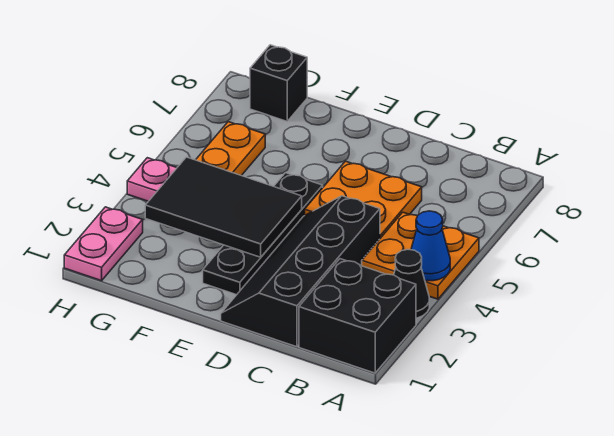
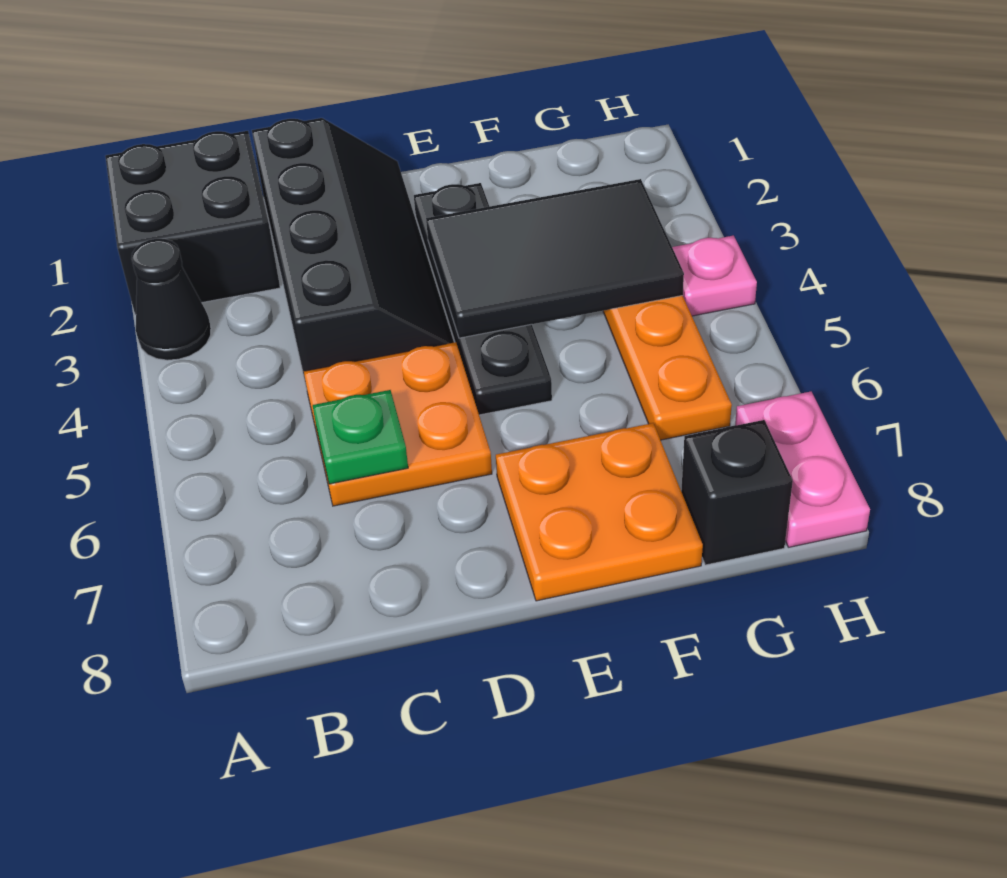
orange plate A4:B5 level 1 -> orange plate E7:F8 level 1
blue cone A4 level 2 -> none
none -> green plate C6 level 2
pink plate H1:H2 level 1 -> pink plate H7:H8 level 1

